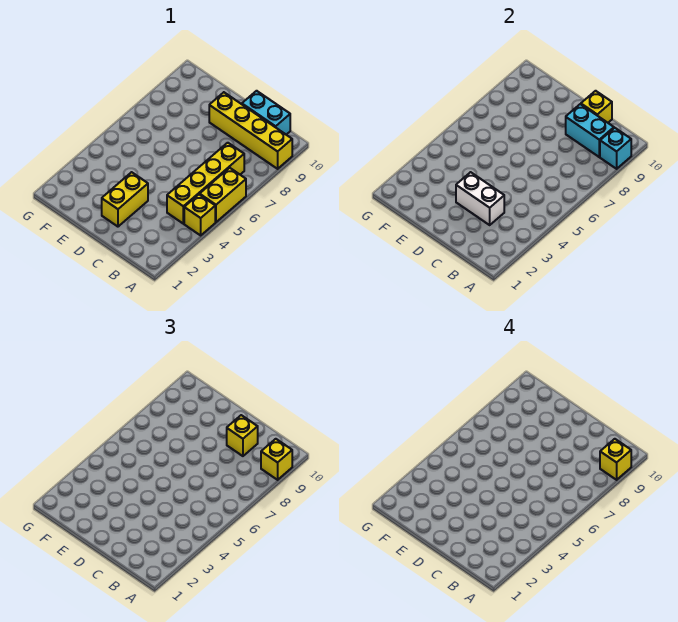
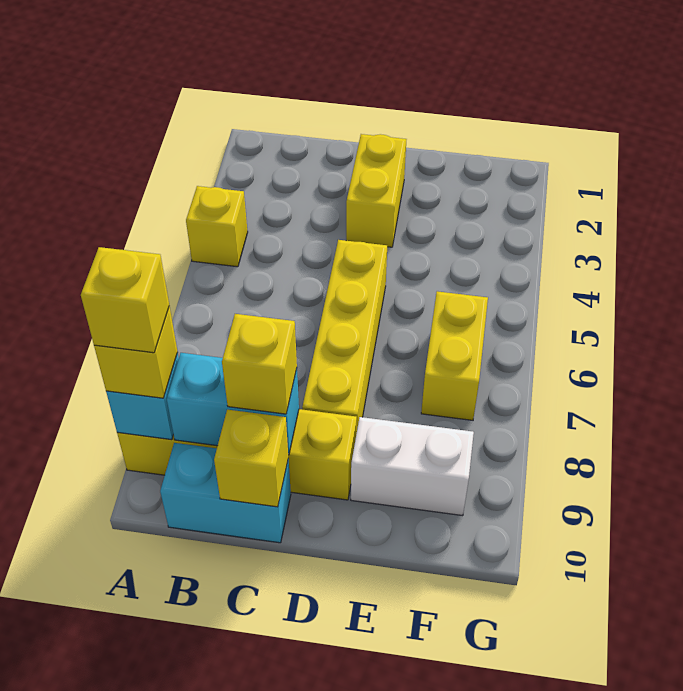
yellow brick A5:A6 level 1 -> yellow brick F6:F7 level 1
yellow brick B4:B7 level 1 -> yellow brick D5:D8 level 1
white brick C3:D3 level 2 -> white brick E9:F9 level 1

